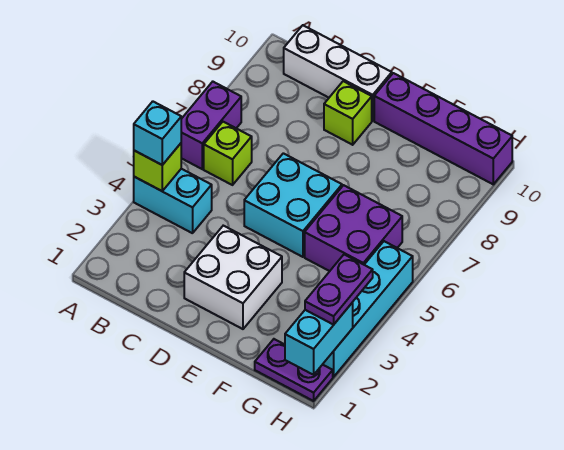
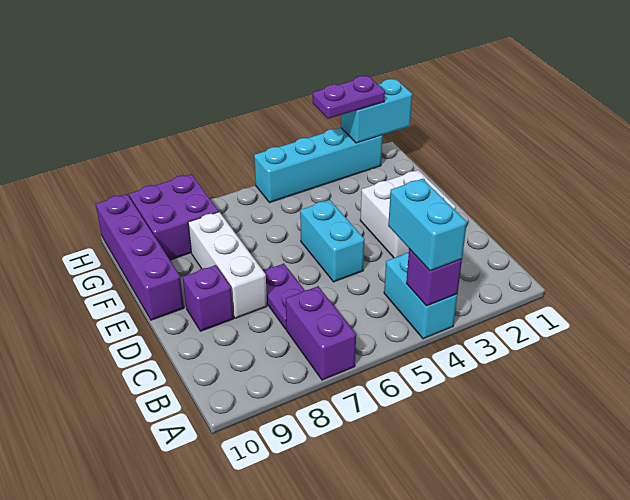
lime brick A4 level 2 -> purple brick A4 level 2
cyan brick A4 level 3 -> cyan brick A4:B4 level 3
purple brick A6:A7 level 1 -> purple brick A7:B7 level 1
lime brick B6 level 1 -> none
white brick B10:D10 level 1 -> white brick D8:F8 level 1
cyan brick D5:E6 level 1 -> cyan brick D5:E5 level 1
lime brick D9 level 1 -> purple brick D9 level 1
purple brick F5:G6 level 1 -> purple brick G8:H9 level 1
purple plate G1:H1 level 1 -> purple plate C7:D7 level 1

